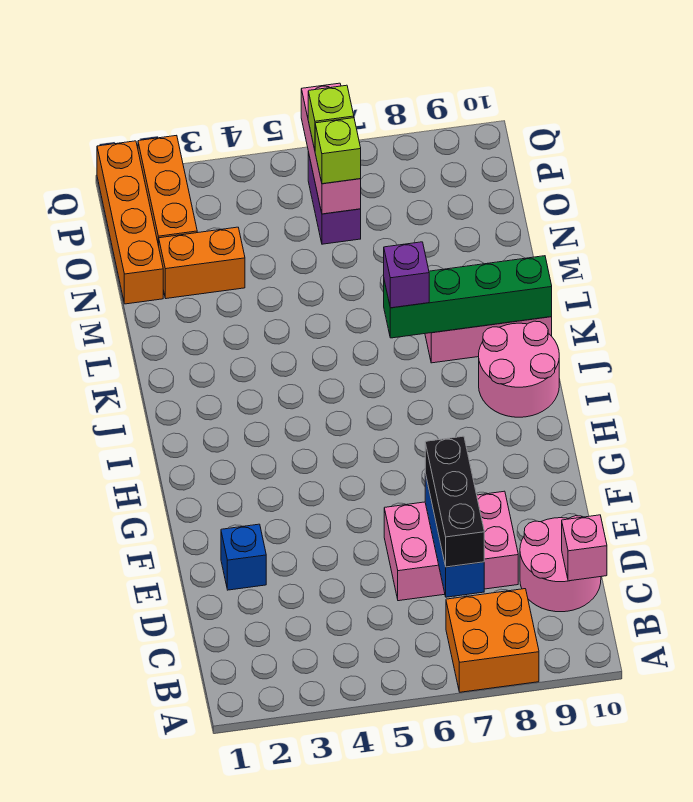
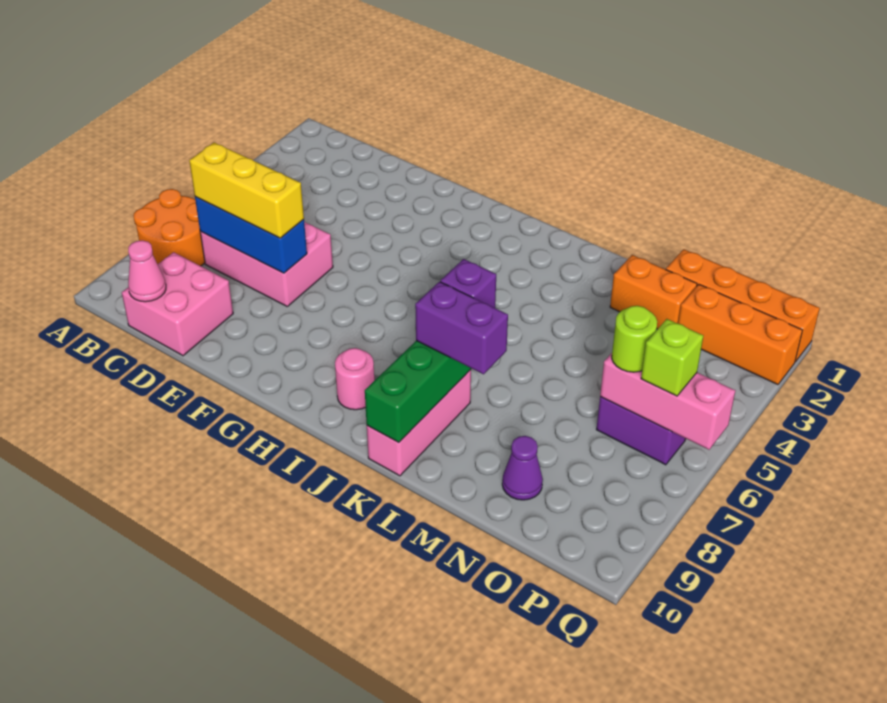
orange brick A7:B8 level 1 -> orange round brick A7:B8 level 1
black brick C7:E7 level 3 -> yellow brick C7:E7 level 3
pink round brick C9:D10 level 1 -> pink brick C9:D10 level 1
pink brick C10 level 2 -> pink cone C10 level 2
pink brick D6:E8 level 1 -> pink brick C6:E7 level 1
blue brick E2 level 1 -> none
pink round brick I9:J10 level 1 -> pink round brick I9 level 1
none -> purple brick K8:L8 level 3
orange brick N2:N3 level 1 -> orange brick M2:N2 level 1
none -> purple cone N9 level 1
lime brick O6 level 3 -> lime round brick O6 level 3

